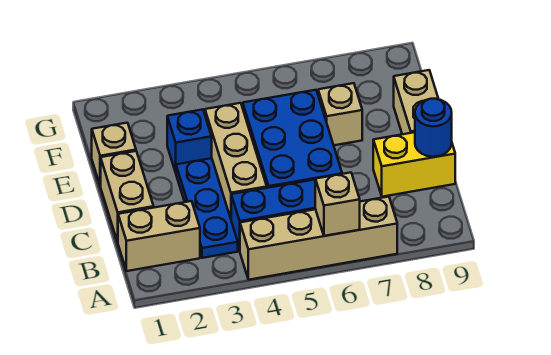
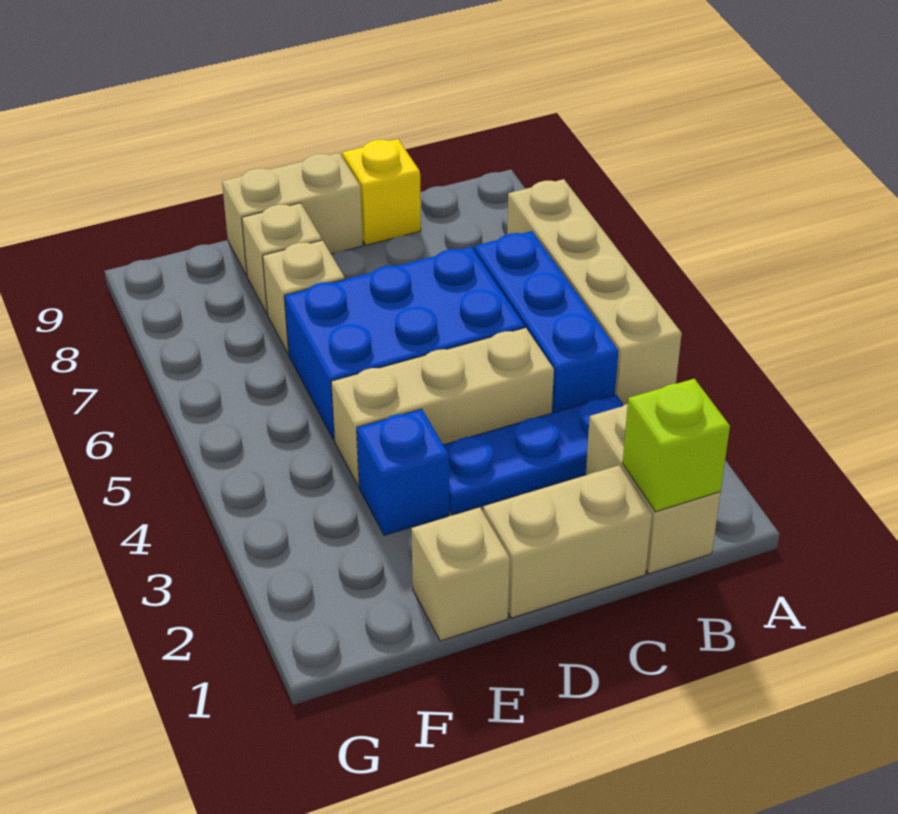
tan brick A6 level 2 -> tan brick E8 level 1
none -> lime brick B1 level 2
yellow brick C8:C9 level 1 -> yellow brick C9 level 1
blue round brick C9 level 2 -> none

